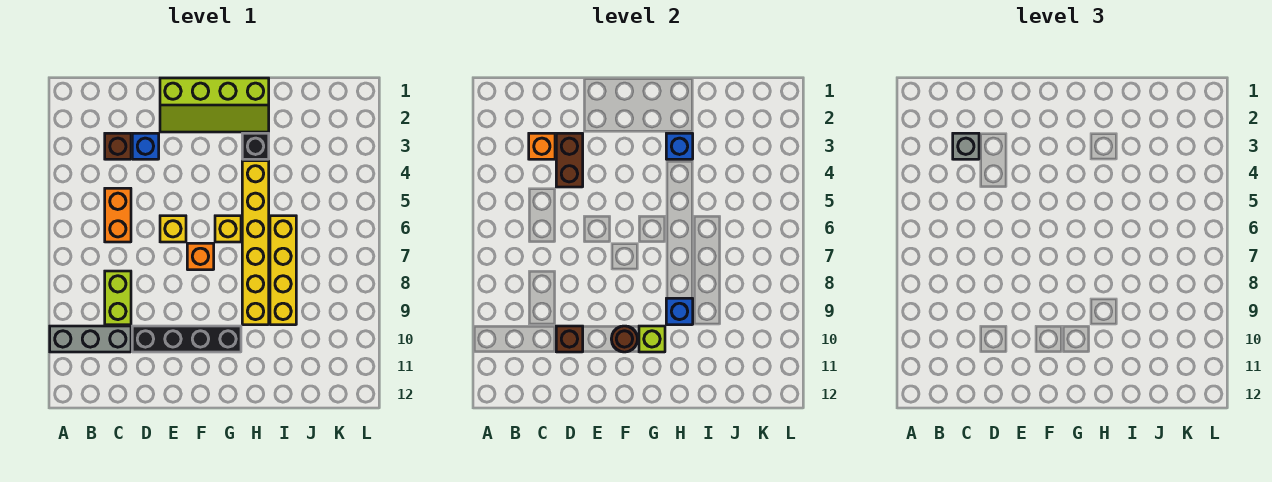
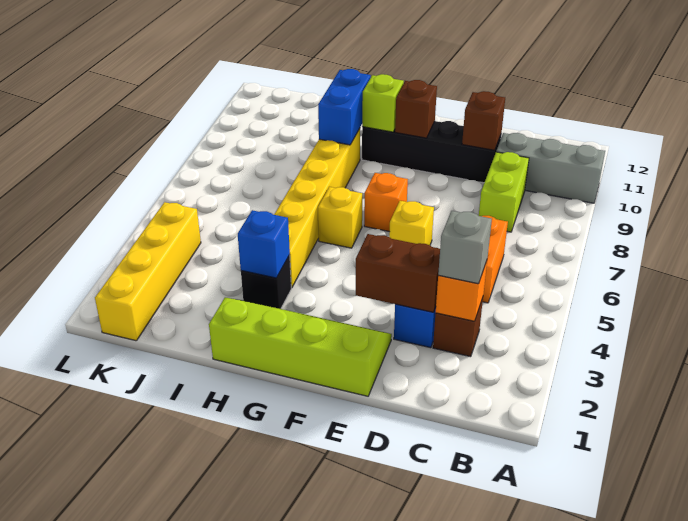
brown brick D3:D4 level 2 -> brown brick D3:E3 level 2
brown round brick F10 level 2 -> brown brick F10 level 2
blue brick H9 level 2 -> blue brick H9:H10 level 2
yellow brick I6:I9 level 1 -> yellow brick K1:K4 level 1

